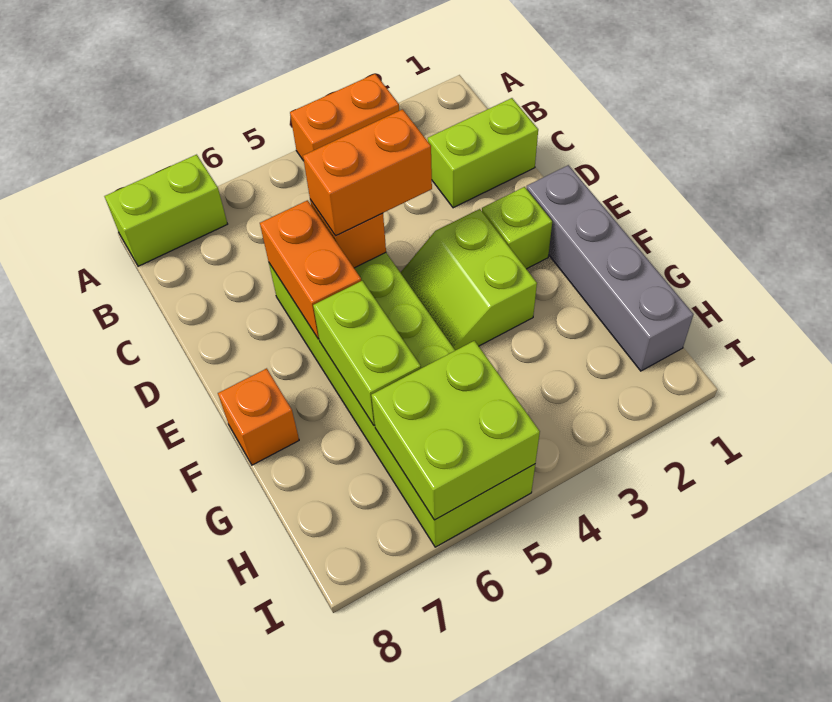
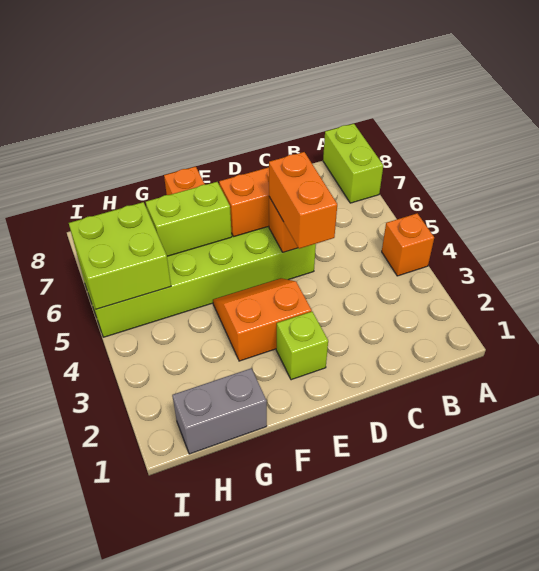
orange brick A3:A4 level 1 -> orange brick A4 level 1
lime brick C1:C2 level 1 -> none
grey brick E1:H1 level 1 -> grey brick G1:H1 level 1
lime slope E3:F4 level 1 top 3 -> orange slope E3:F4 level 1 top 3

